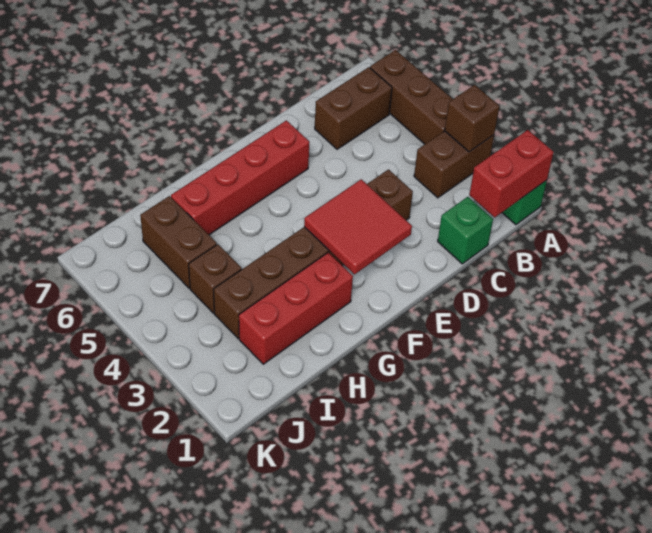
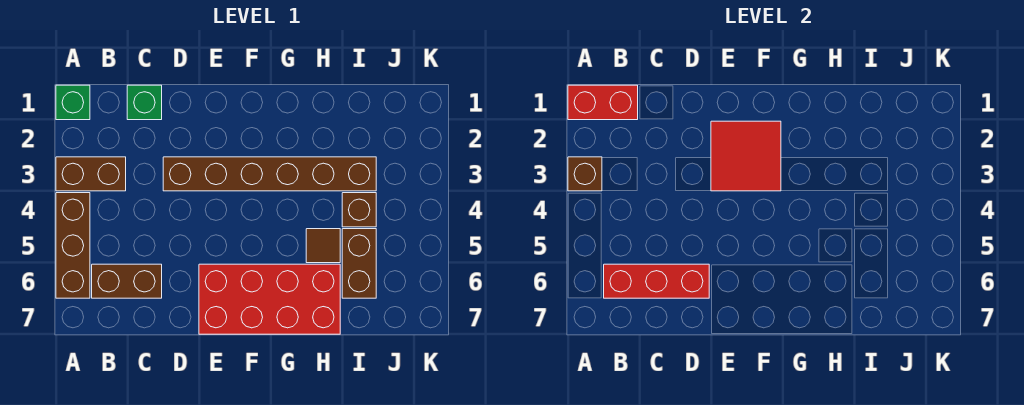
red brick E6:H6 level 1 -> red brick E6:H7 level 1
red brick G2:I2 level 1 -> red brick B6:D6 level 2
none -> brown tile H5 level 1

